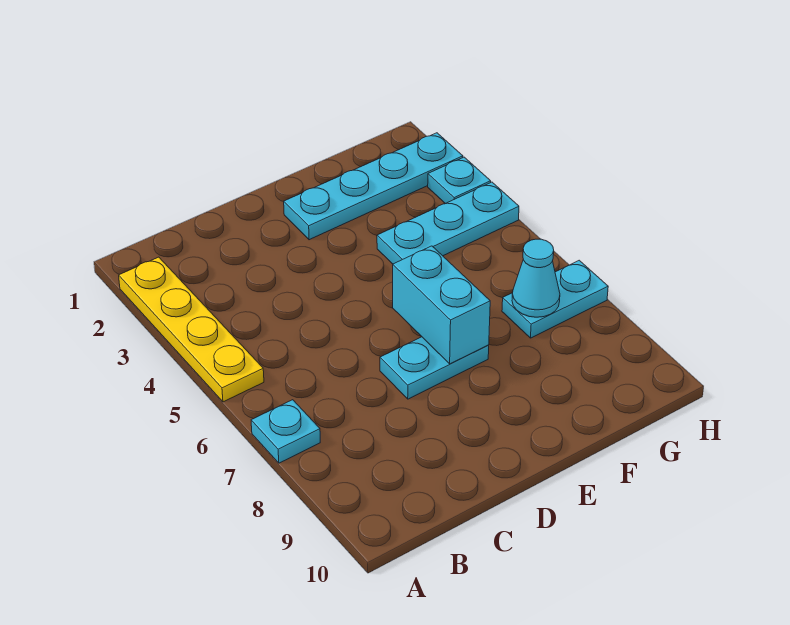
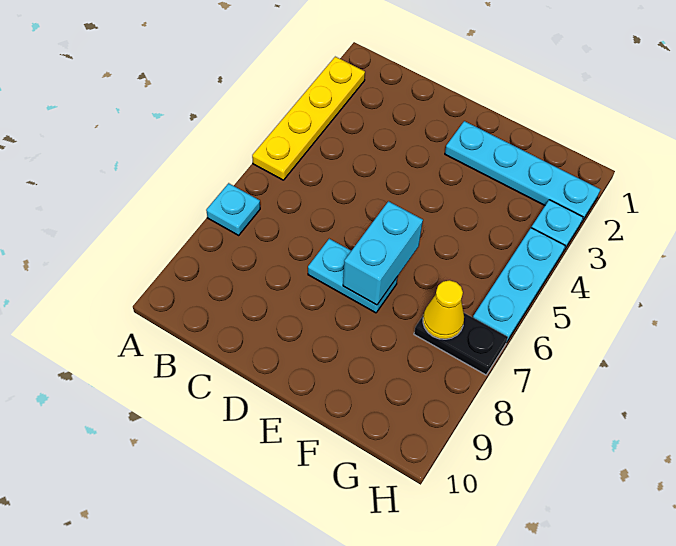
cyan plate F4:H4 level 1 -> cyan plate H4:H6 level 1
cyan plate G7:H7 level 1 -> black plate G7:H7 level 1
cyan cone G7 level 2 -> yellow cone G7 level 2

